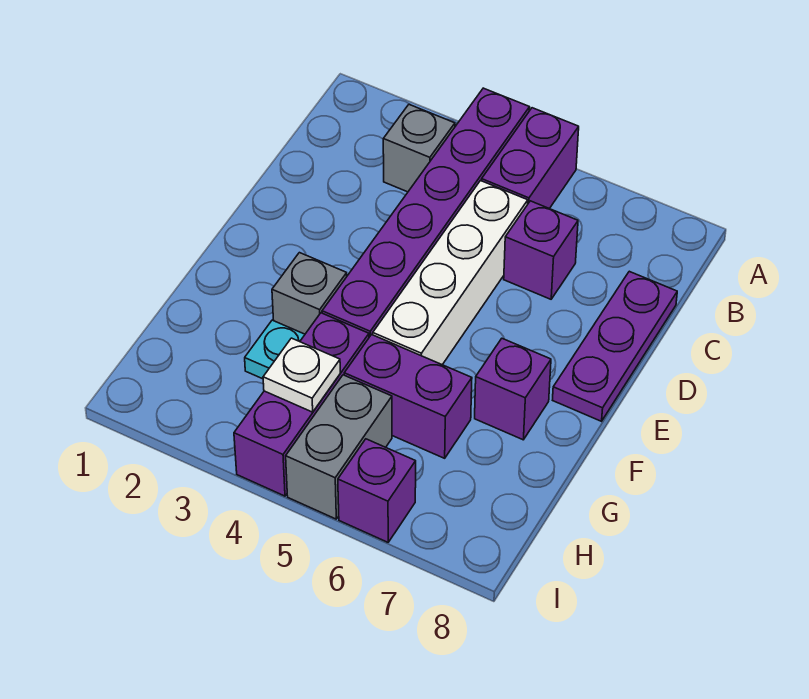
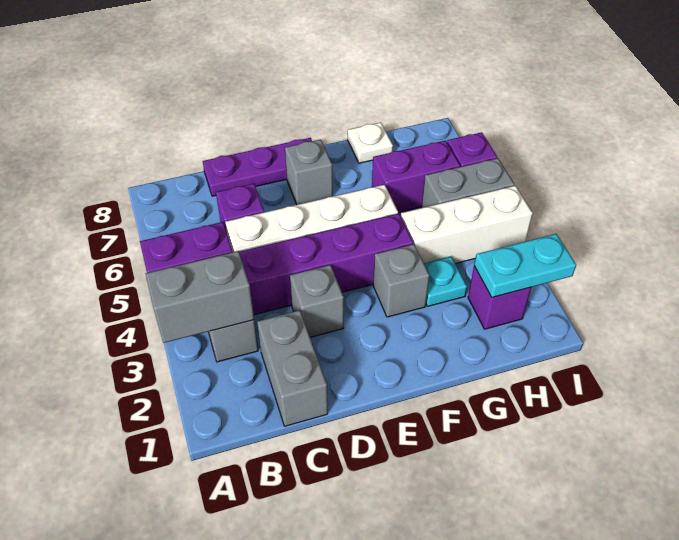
none -> grey brick A3:B3 level 2
none -> grey brick C1:C2 level 1
none -> grey brick D3 level 1
none -> grey brick E7 level 1
purple brick F7 level 1 -> purple brick H2 level 1
purple brick G4:I4 level 1 -> white brick G4:I4 level 1
purple brick G5:G6 level 1 -> purple brick G6:H6 level 1
none -> cyan plate H2:I2 level 2
white plate H4 level 2 -> white plate G8 level 1

